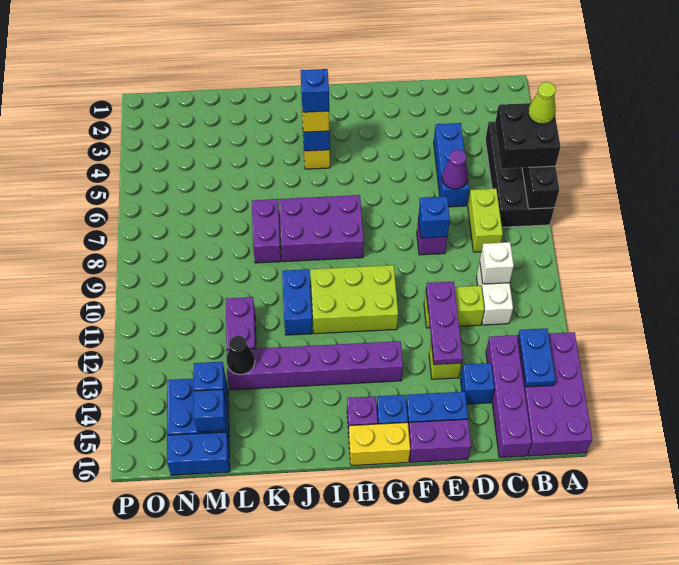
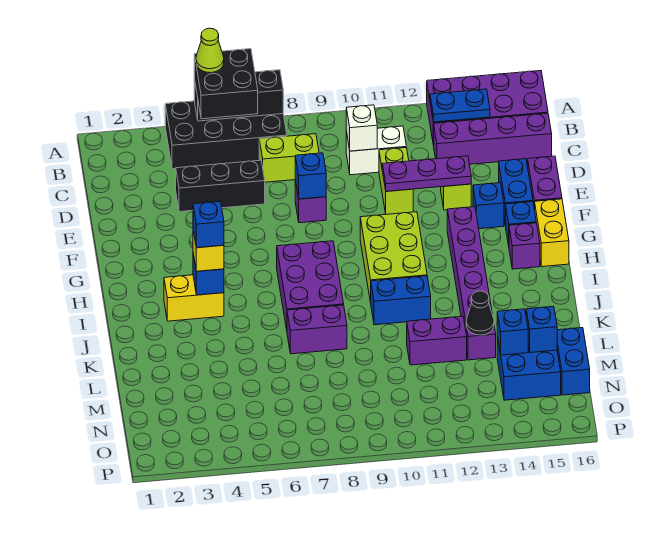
blue brick D4:D6 level 1 -> black brick D4:D6 level 1
purple cone D6 level 2 -> none
blue brick D14 level 1 -> blue brick F14 level 1

